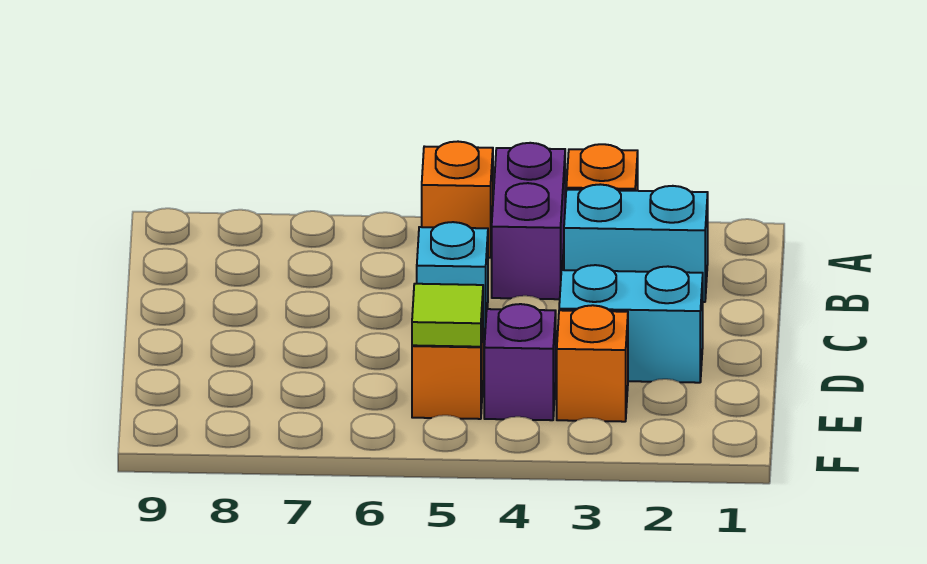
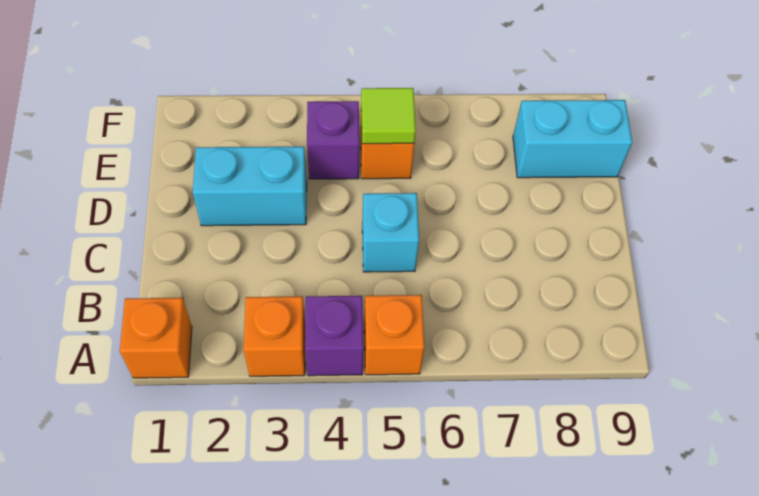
purple brick A4:B4 level 1 -> purple brick A4 level 1
cyan brick B2:B3 level 1 -> cyan brick E8:E9 level 1
orange brick E3 level 1 -> orange brick A1 level 1

